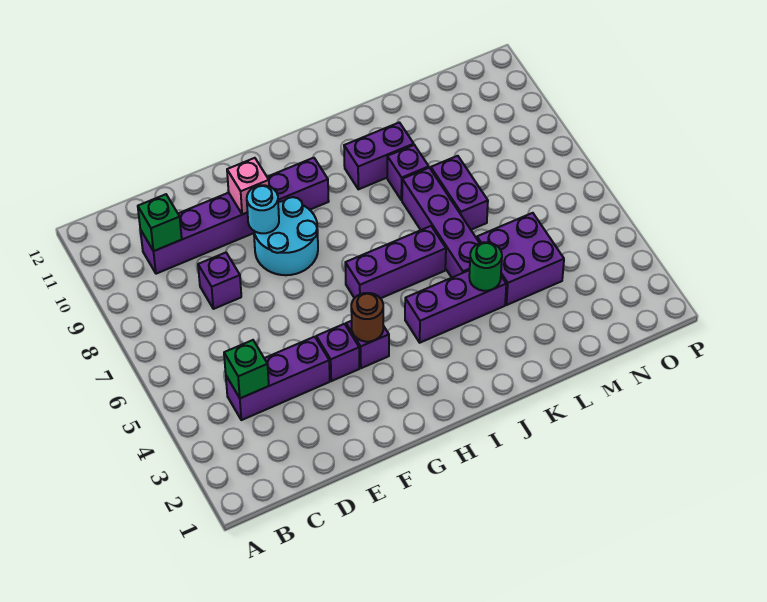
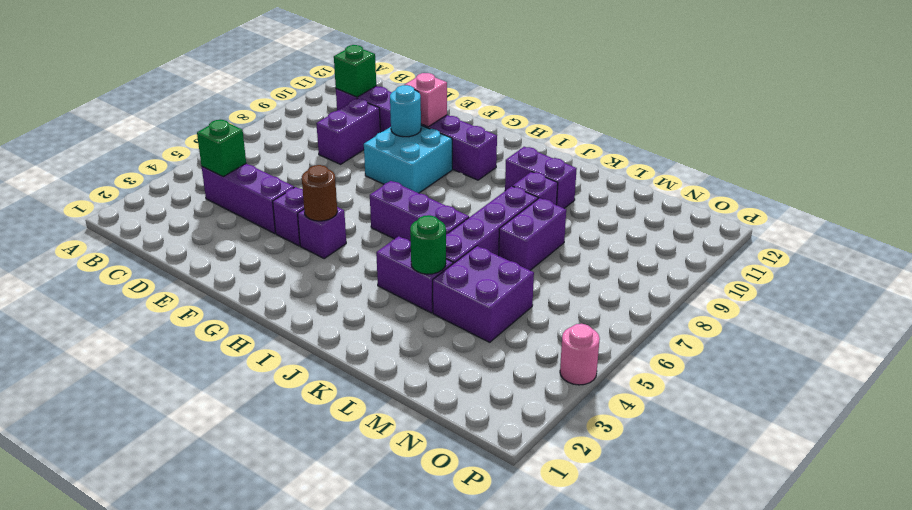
purple brick D8 level 1 -> purple brick D8:D9 level 1
cyan round brick F8:G9 level 1 -> cyan brick F8:G9 level 1
purple brick I4:K4 level 1 -> purple brick J4:K4 level 1
none -> pink round brick P4 level 1

